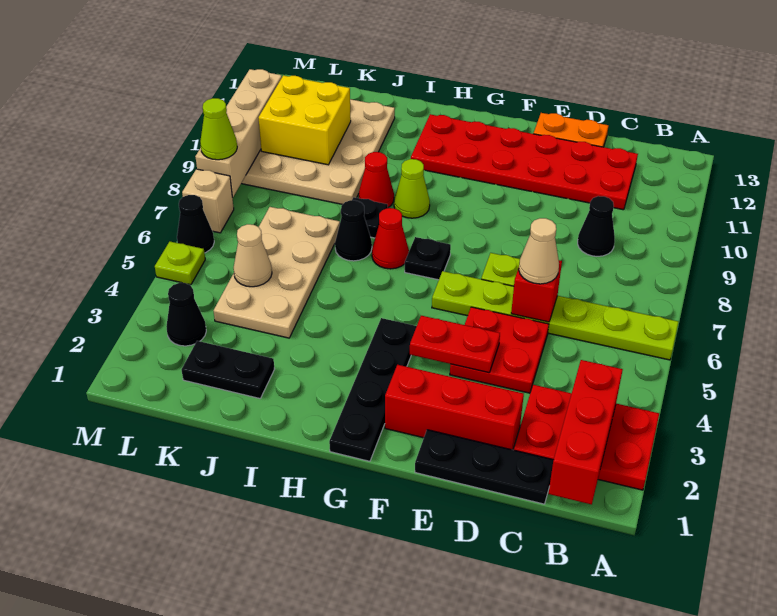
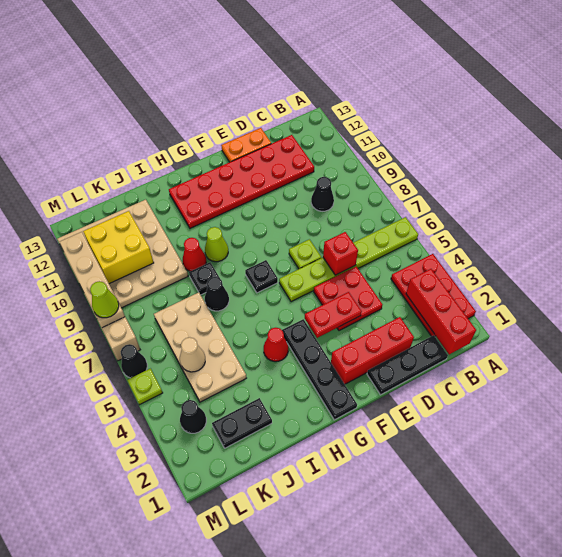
red plate A2:C3 level 1 -> red plate A2:B4 level 1
tan cone D6 level 3 -> none
red cone H7 level 1 -> red cone H4 level 1

